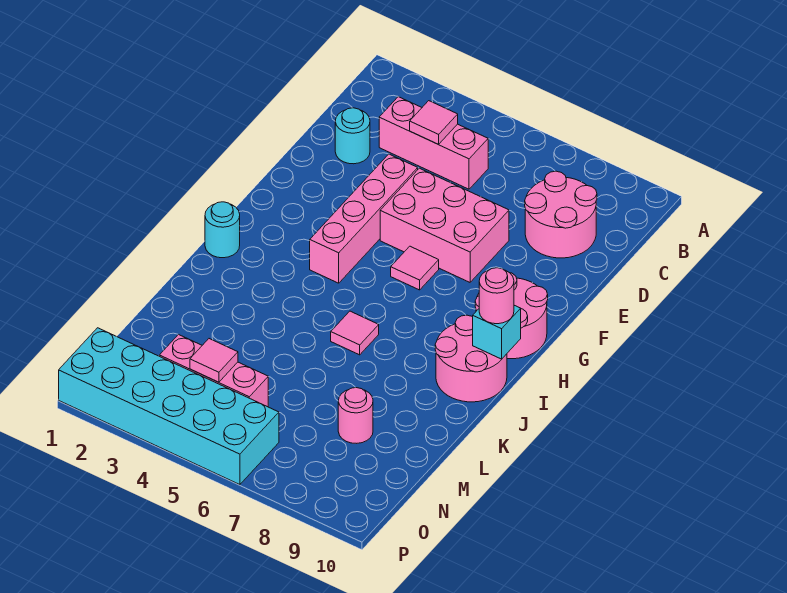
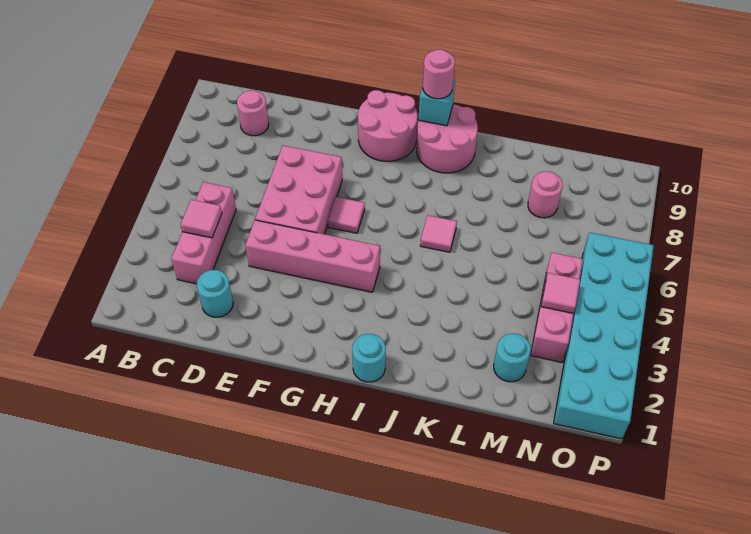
pink round brick C8:D9 level 1 -> pink round brick C9 level 1
none -> cyan round brick M2 level 1

